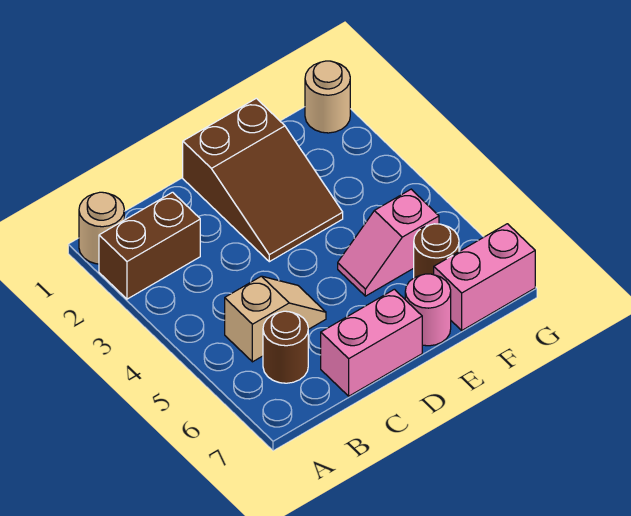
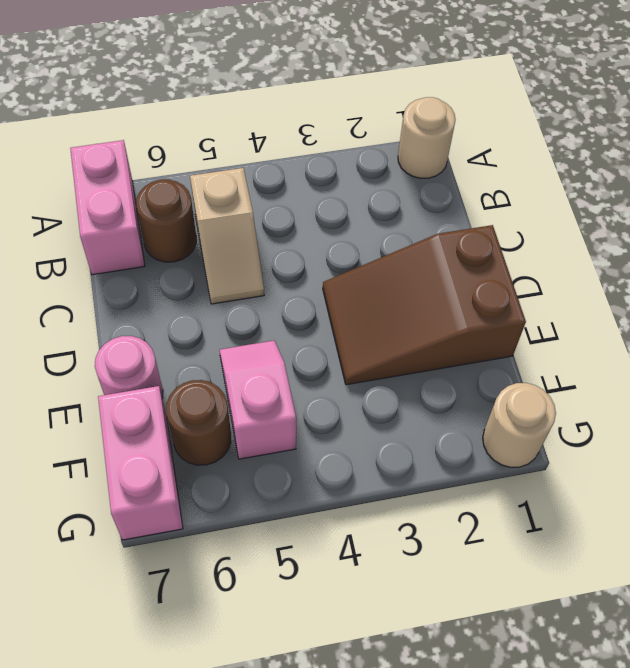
brown brick A2:B2 level 1 -> none
pink brick C7:D7 level 1 -> pink brick A7:B7 level 1

